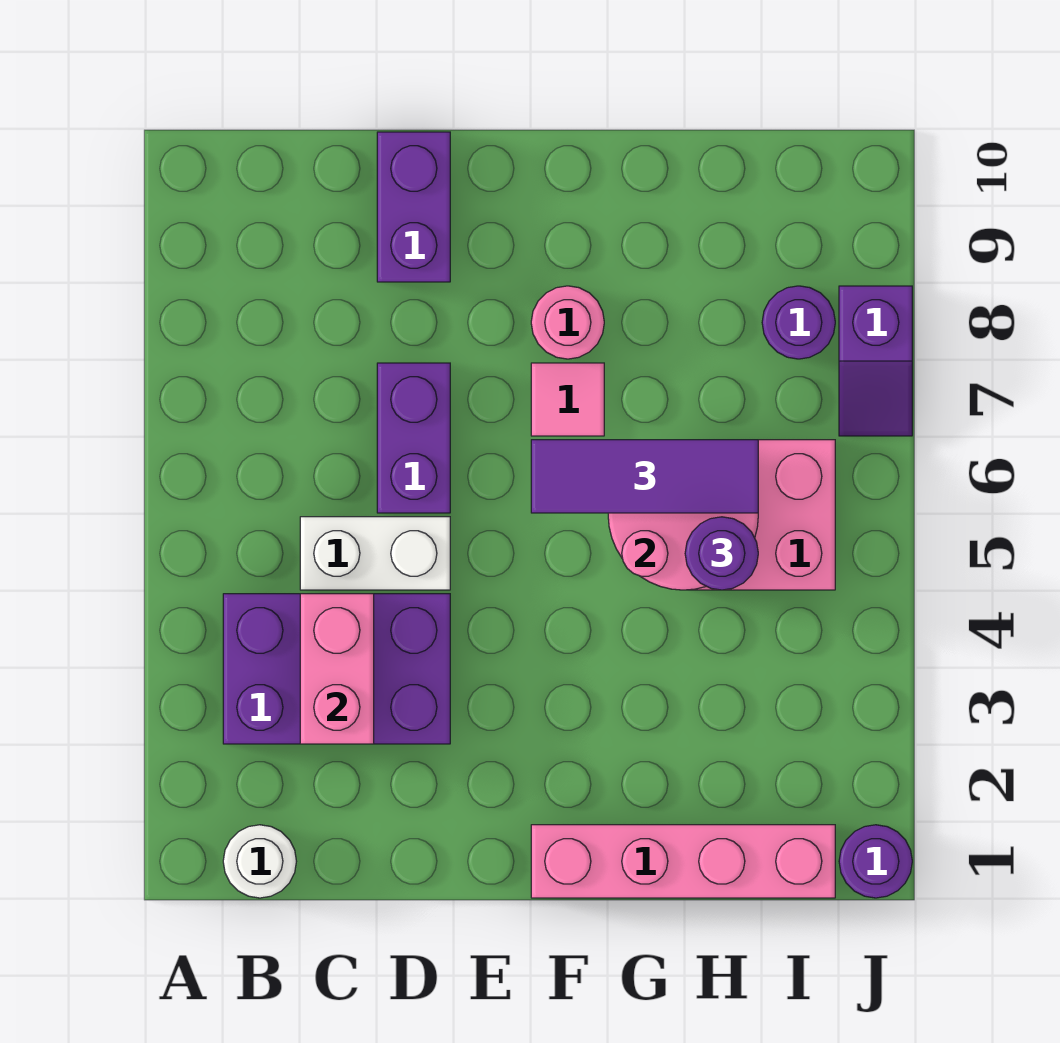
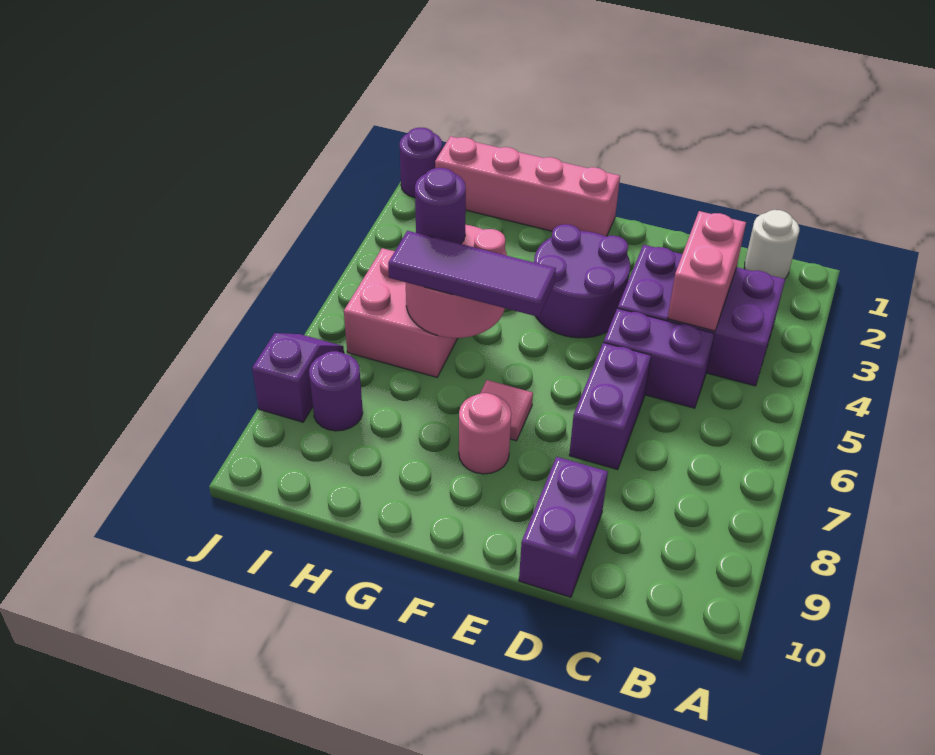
white brick C5:D5 level 1 -> purple brick C5:D5 level 1
none -> purple round brick E3:F4 level 1

